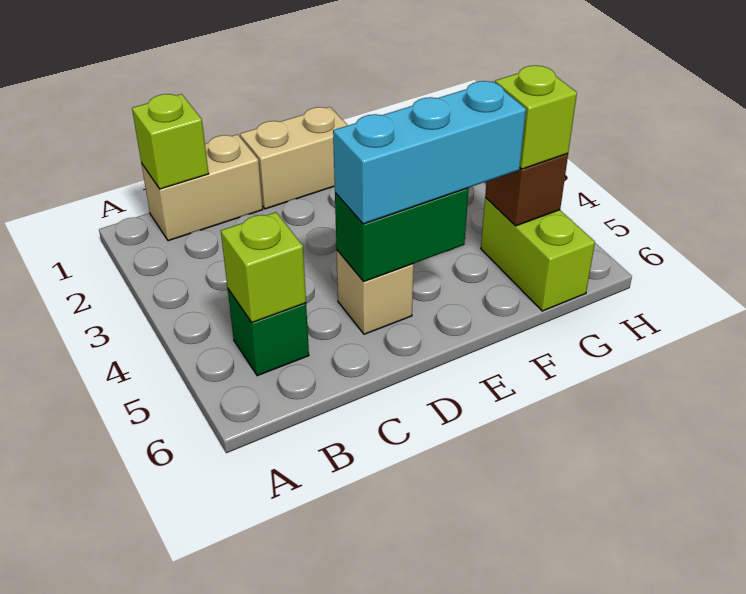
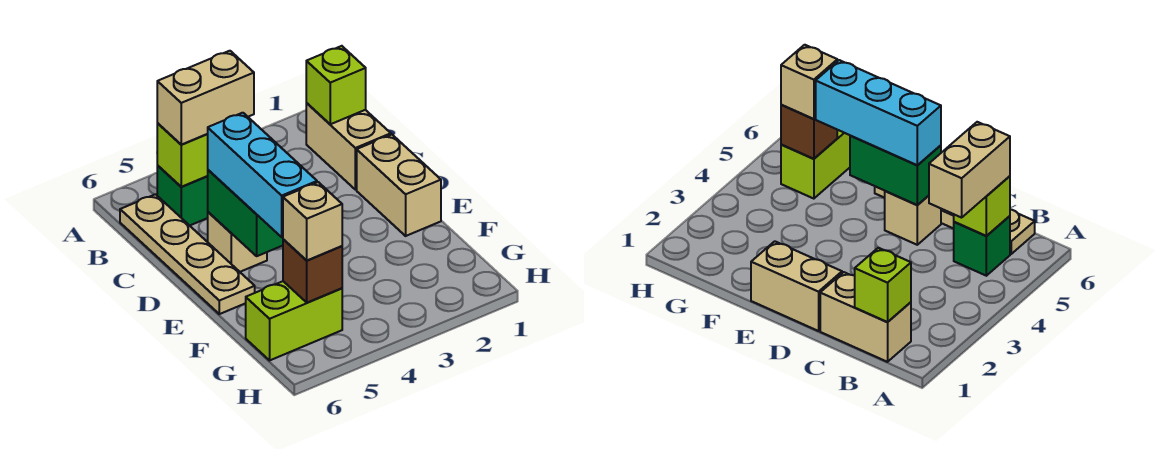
none -> tan brick B4:B5 level 3
none -> tan plate B6:E6 level 1
lime brick G5 level 3 -> tan brick G5 level 3

